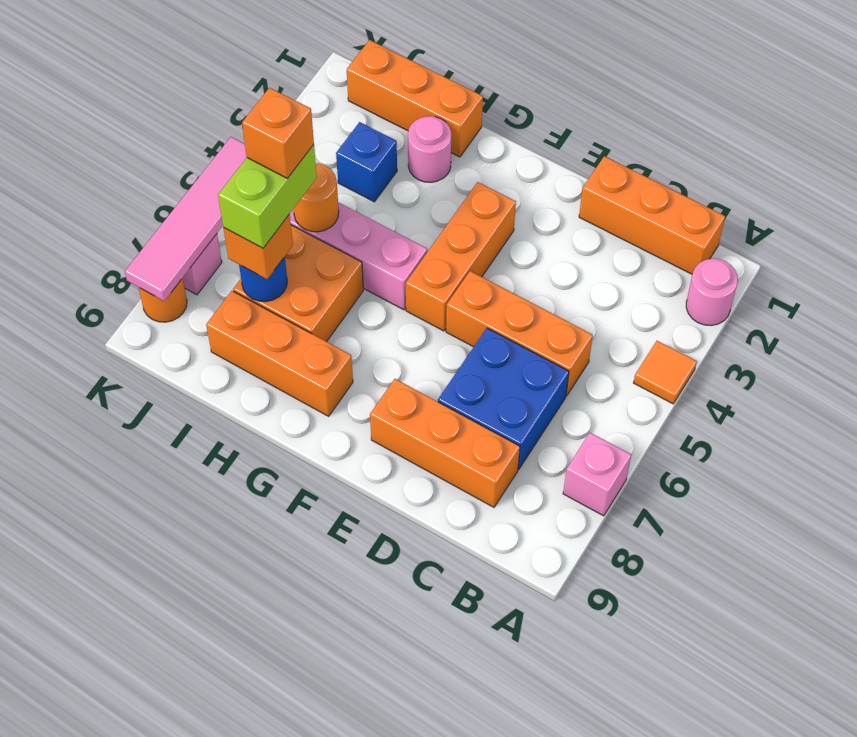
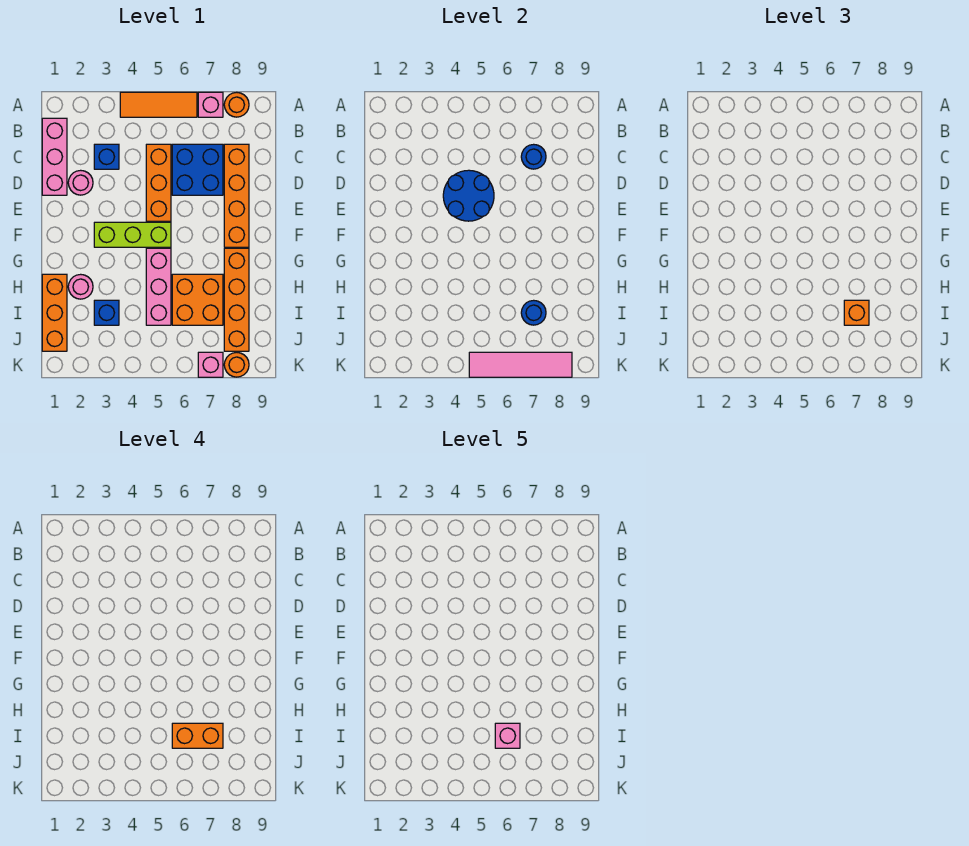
pink round brick A2 level 1 -> pink round brick D2 level 1
orange tile A4 level 1 -> orange tile A4:A6 level 1
orange brick B1:D1 level 1 -> pink brick B1:D1 level 1
none -> blue brick C3 level 1
none -> blue round brick C7 level 2
orange brick C8:E8 level 1 -> orange brick C8:F8 level 1
none -> blue round brick D4:E5 level 2
orange brick F3:F5 level 1 -> lime brick F3:F5 level 1
orange brick G8:I8 level 1 -> orange brick G8:J8 level 1
orange round brick I5 level 2 -> orange round brick A8 level 1
lime brick I6:I7 level 4 -> orange brick I6:I7 level 4
orange brick I6 level 5 -> pink brick I6 level 5

